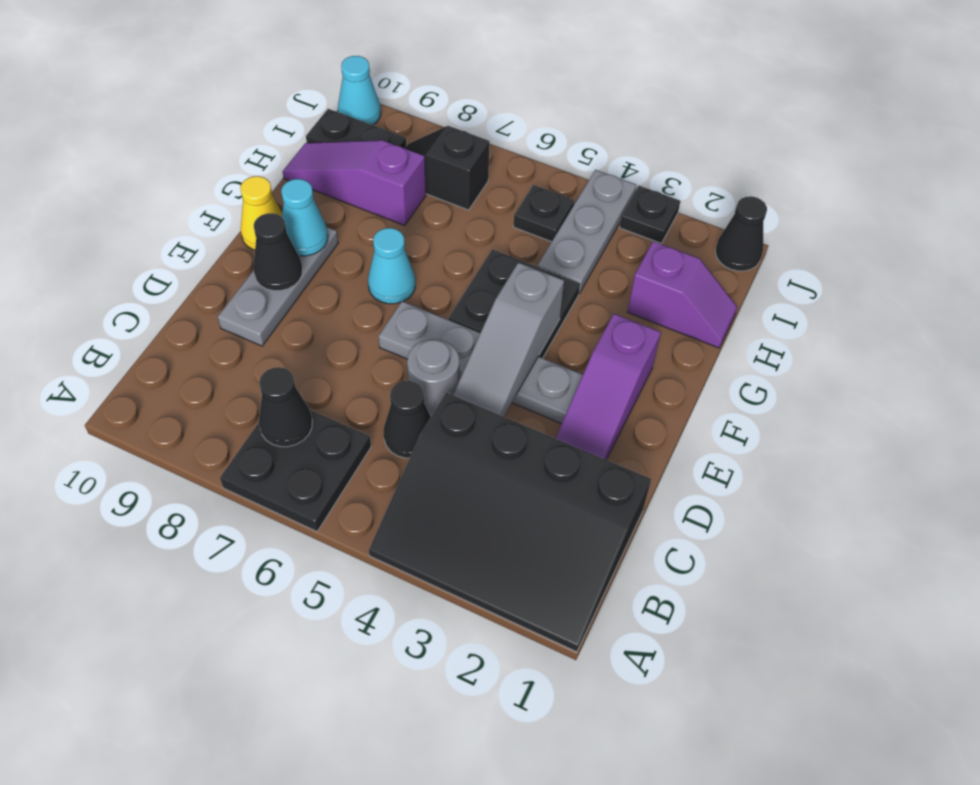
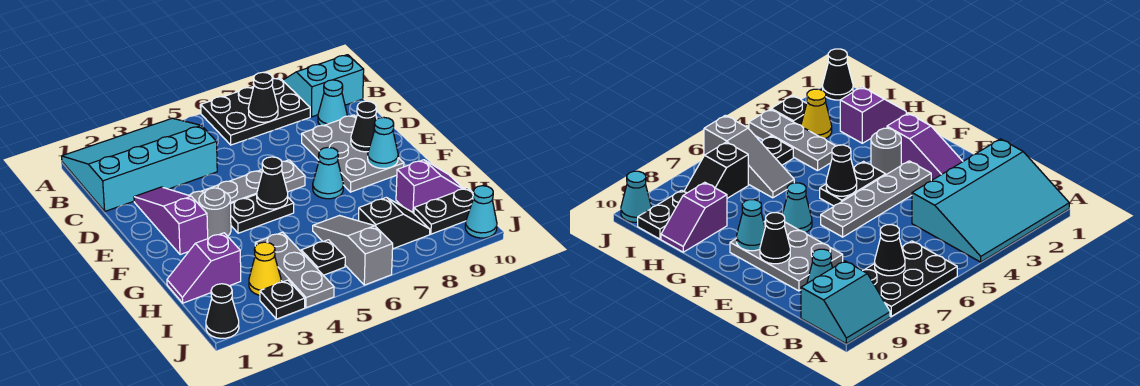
black slope A1:C4 level 1 top C -> cyan slope A1:C4 level 1 top C
black plate A6:B7 level 1 -> black plate A6:B8 level 1
none -> cyan slope A9:B10 level 1 top B
black cone C5 level 1 -> black cone F5 level 2
none -> cyan cone C9 level 1
grey slope D4:F4 level 2 top F -> grey slope H6:J6 level 1 top J
grey round brick D5 level 1 -> grey round brick F3 level 1
grey plate D9:F9 level 1 -> grey plate D8:F9 level 1
black plate F4:G5 level 1 -> black plate F4:F5 level 1
yellow cone F10 level 1 -> yellow cone I3 level 1
purple slope H8:H10 level 1 top 8 -> purple slope H9:H10 level 1 top 9

